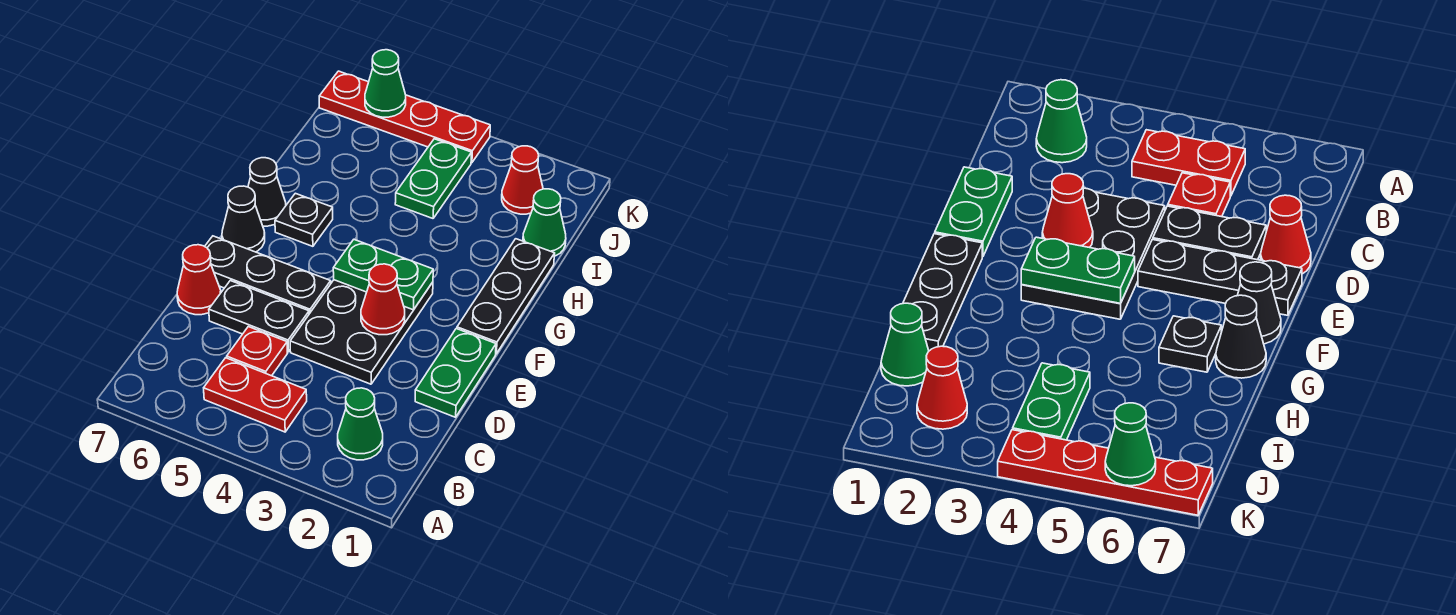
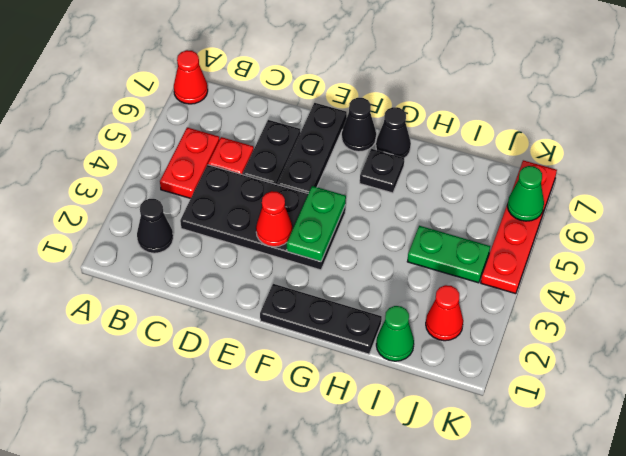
green cone B2 level 1 -> black cone B2 level 1
green plate D1:E1 level 1 -> none
black plate D3:F4 level 1 -> black plate C3:F4 level 1
red cone D7 level 1 -> red cone A7 level 1

